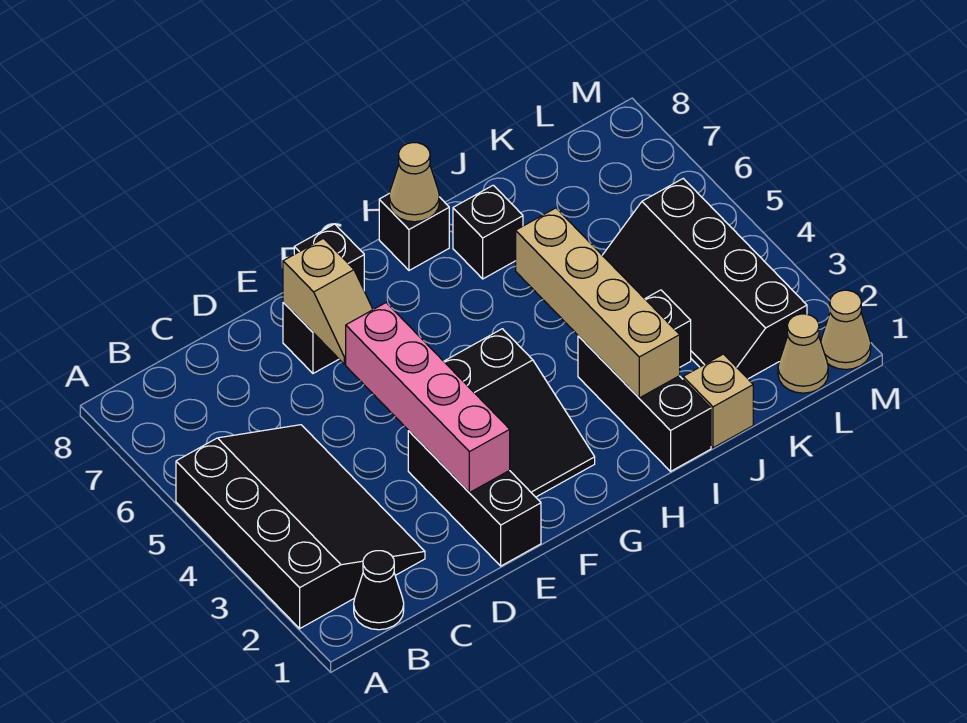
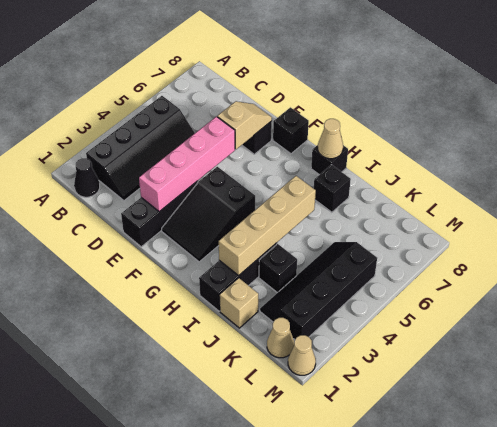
black slope A2:C5 level 1 top A -> black slope B2:C5 level 1 top B
tan slope E6:E7 level 2 top 7 -> tan slope E6:E7 level 2 top 6

